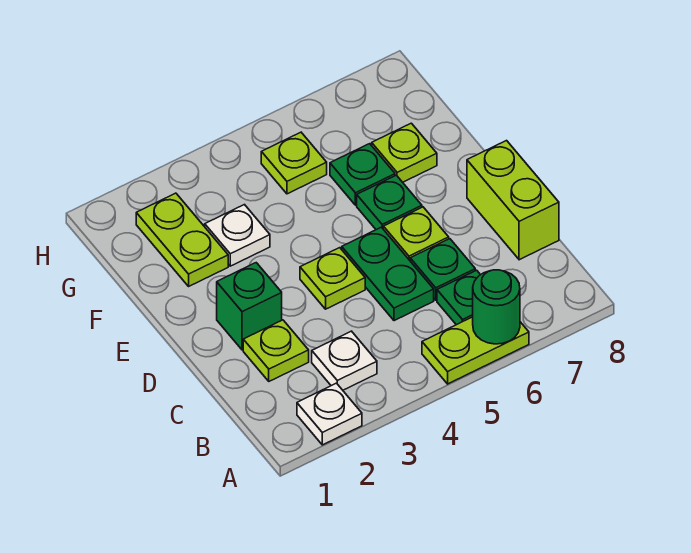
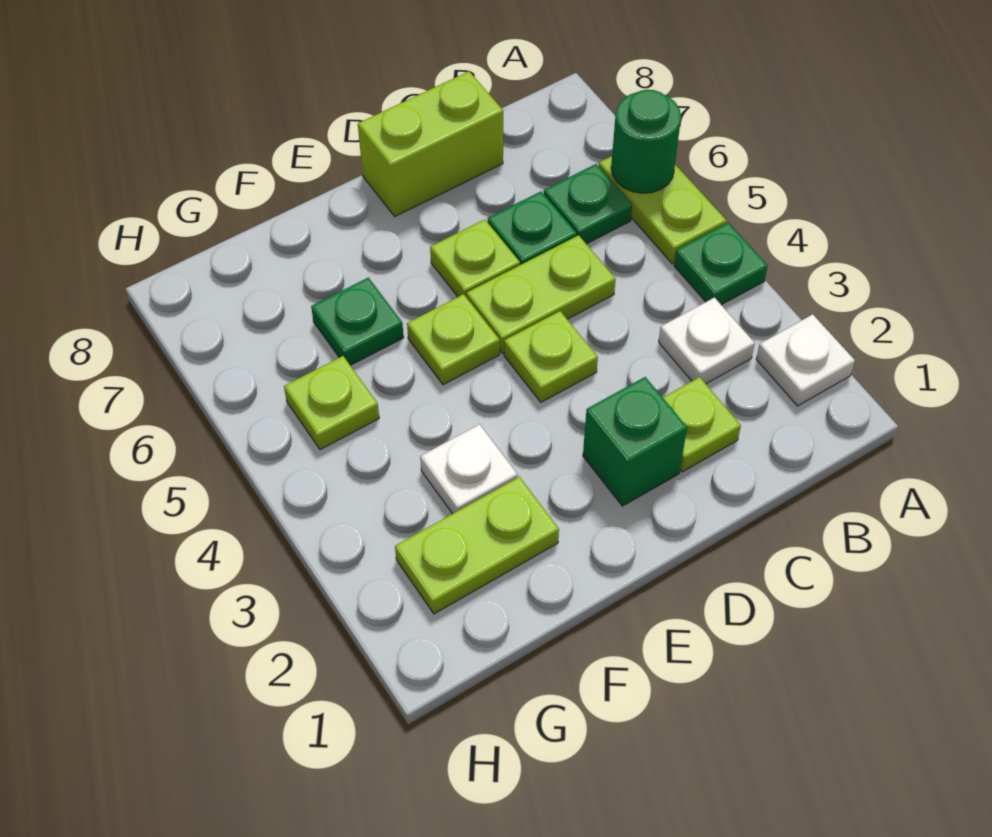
green plate C5:D5 level 1 -> lime plate C5:D5 level 1
green plate E6 level 1 -> green plate A4 level 1
lime plate F7 level 1 -> lime plate E5 level 1

